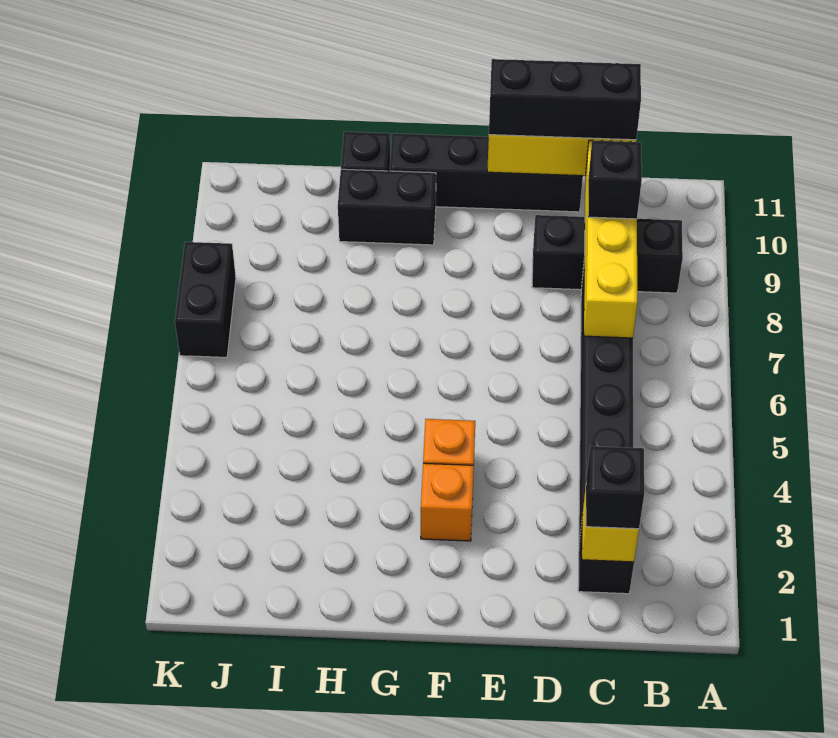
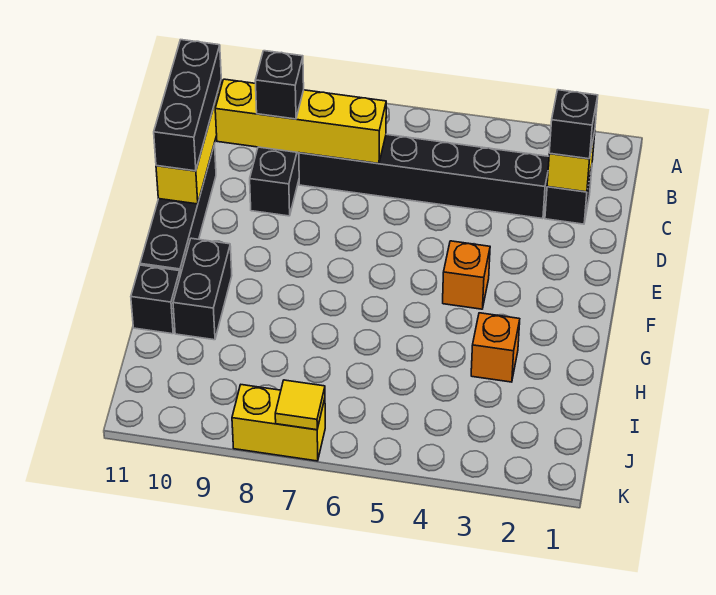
orange brick F3 level 1 -> orange brick H3 level 1
black brick K7:K8 level 1 -> yellow brick K7:K8 level 1
none -> yellow tile K7 level 2

